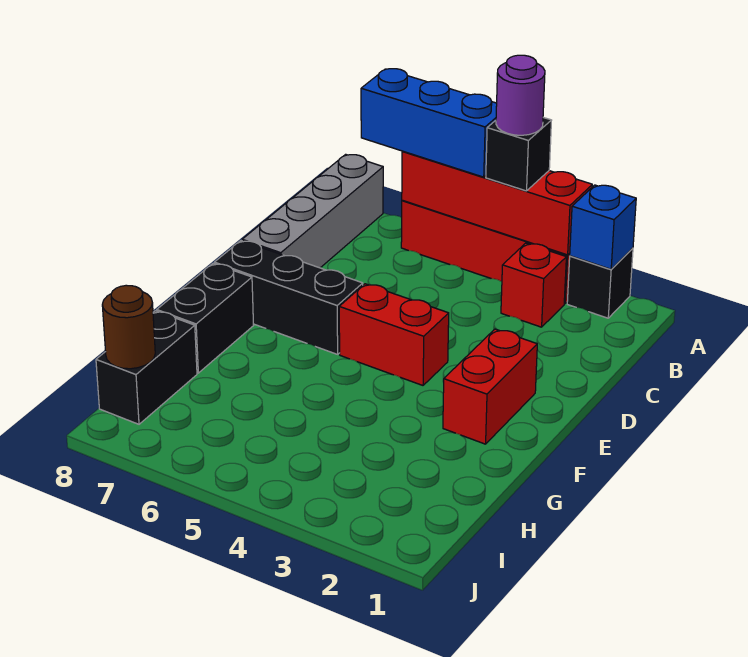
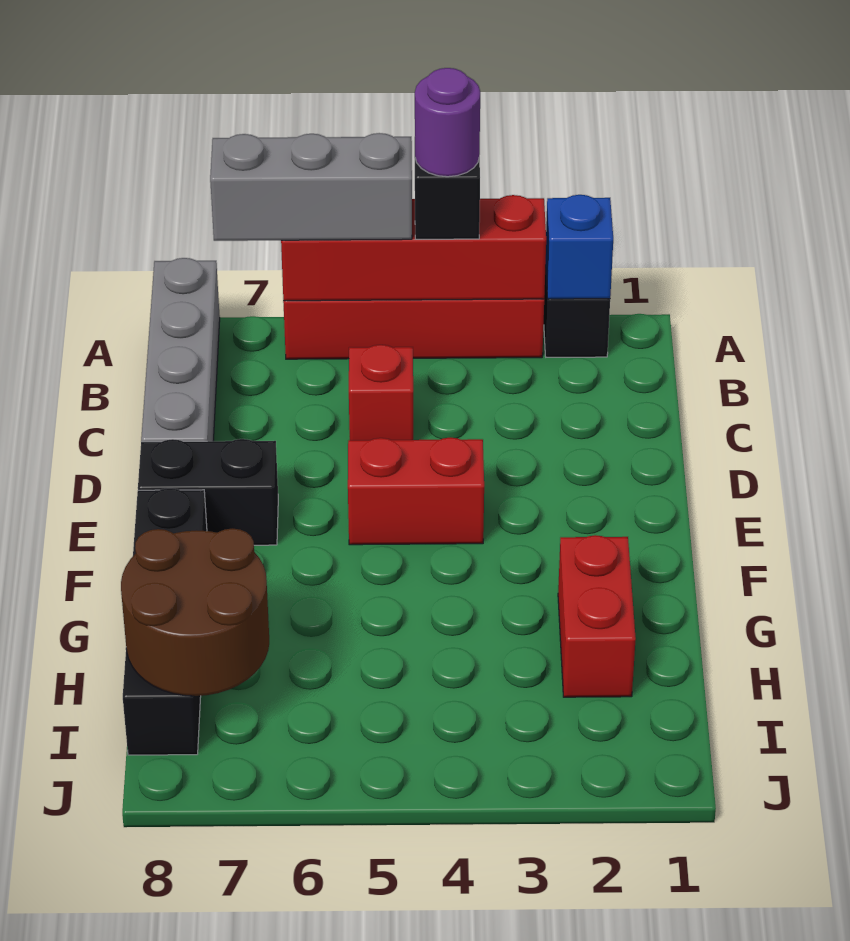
blue brick A5:A7 level 3 -> grey brick A5:A7 level 3
red brick B3 level 1 -> red brick C5 level 1
red brick E2:F2 level 1 -> red brick G2:H2 level 1
black brick E6:E8 level 1 -> black brick E7:E8 level 1
brown round brick I8 level 2 -> brown round brick H7:I8 level 2

